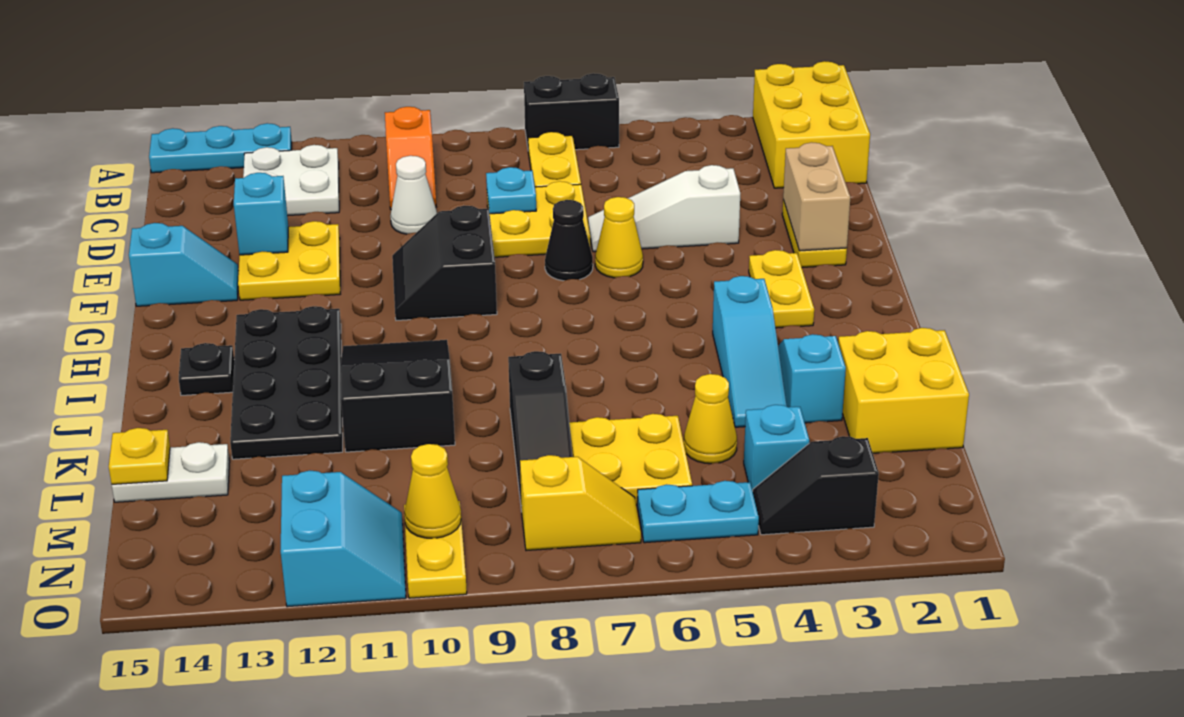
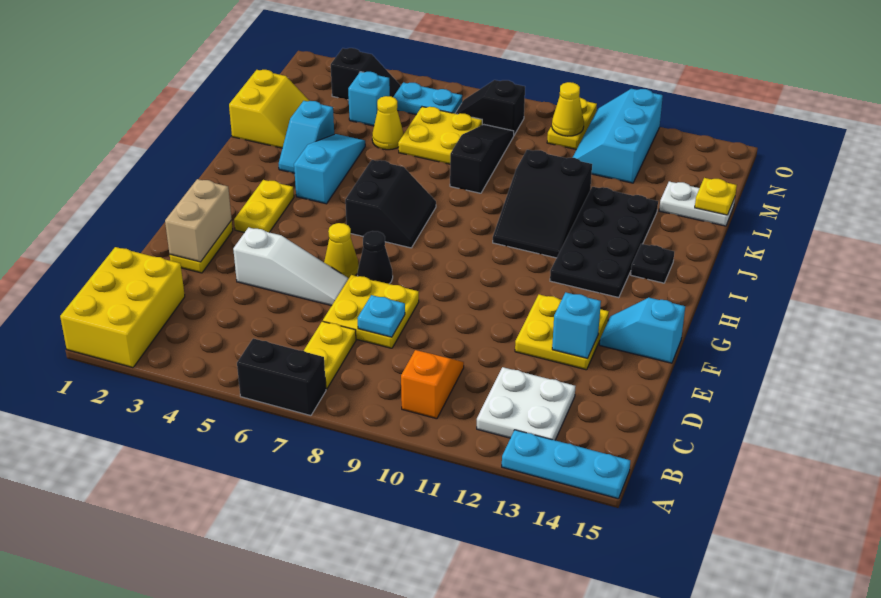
white cone D10 level 1 -> none
black slope F9:G10 level 1 top 9 -> black slope H6:I7 level 1 top 6
yellow brick K1:L2 level 1 -> yellow slope K1:L2 level 1 top 1
yellow slope N7:N8 level 1 top 8 -> black slope N7:N8 level 1 top 8
cyan slope N11:O12 level 1 top 12 -> cyan slope M11:O12 level 1 top 12

